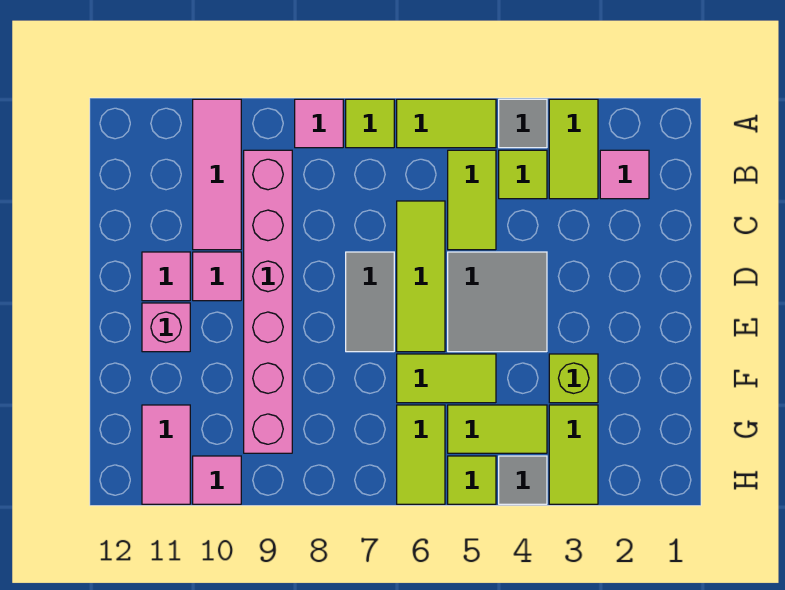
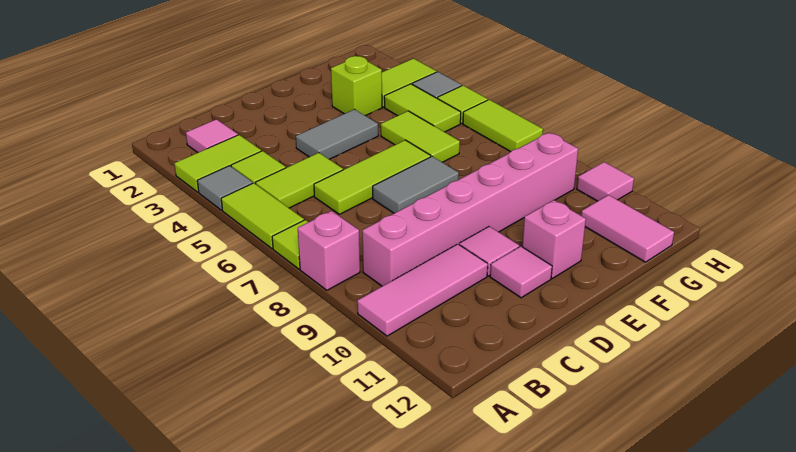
pink tile A8 level 1 -> pink brick A8 level 1
grey tile D4:E5 level 1 -> grey tile D4:E4 level 1
lime tile G6:H6 level 1 -> lime tile H6:H7 level 1
pink tile G11:H11 level 1 -> pink tile G11:G12 level 1

